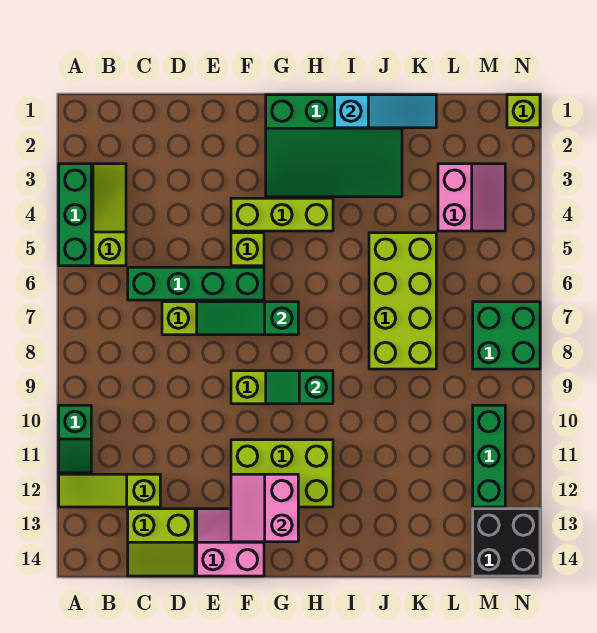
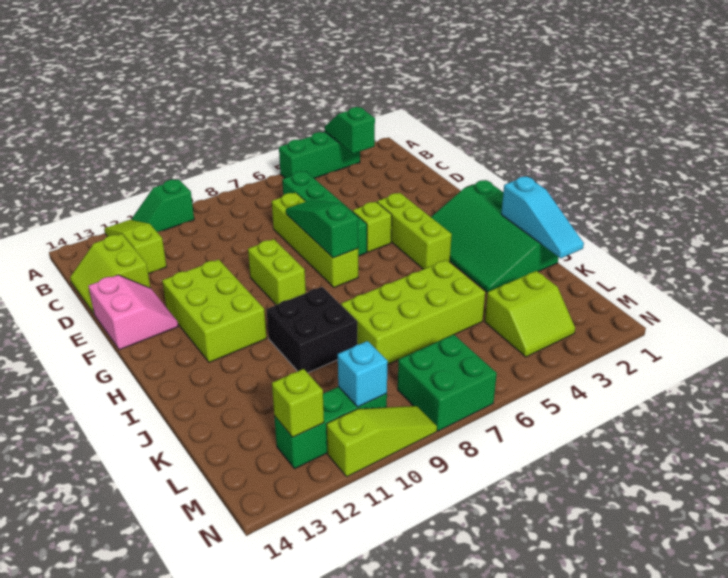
lime slope B3:B5 level 1 top 5 -> lime slope N9:N11 level 1 top 11
pink slope F12:G13 level 2 top G -> none
green slope G9:H9 level 2 top H -> green slope A3:B3 level 2 top B
pink slope L3:M4 level 1 top L -> lime slope L3:M4 level 1 top L
none -> cyan brick M10 level 2
black brick M13:N14 level 1 -> black brick I9:J10 level 1
lime brick N1 level 1 -> lime brick M12 level 2

